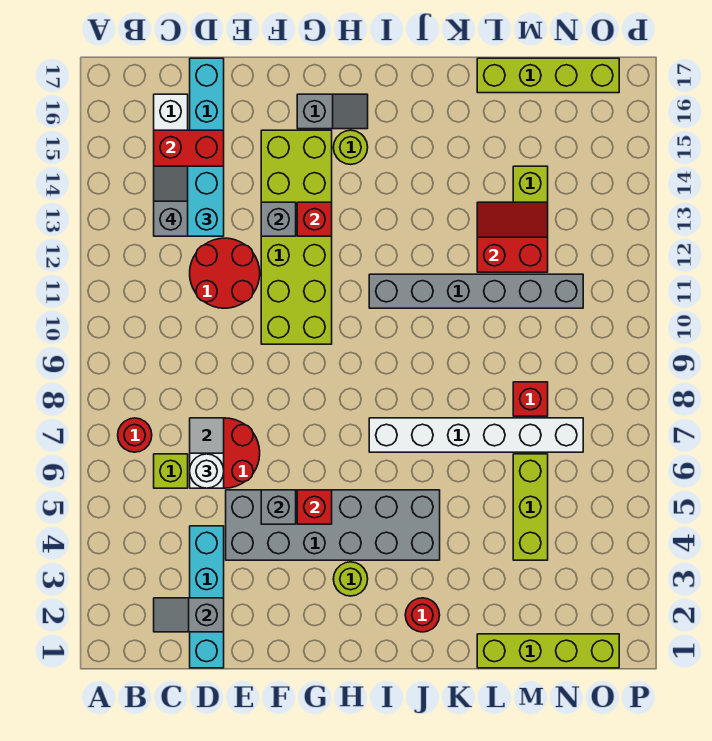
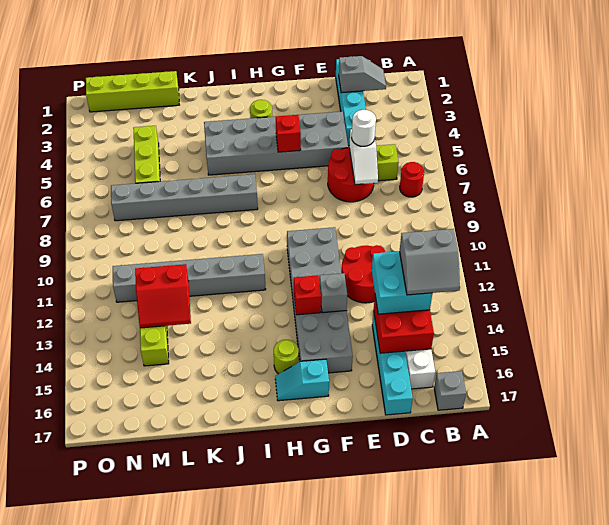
grey slope C13:C14 level 4 top 13 -> grey slope B13:C14 level 4 top 13
grey brick F5 level 2 -> grey brick B17 level 1
lime brick F10:G15 level 1 -> grey brick F10:G15 level 1
grey slope G16:H16 level 1 top G -> cyan slope G16:H16 level 1 top G
white brick I7:N7 level 1 -> grey brick I7:N7 level 1
red round brick J2 level 1 -> none
lime brick L17:O17 level 1 -> none
red brick M8 level 1 -> none

